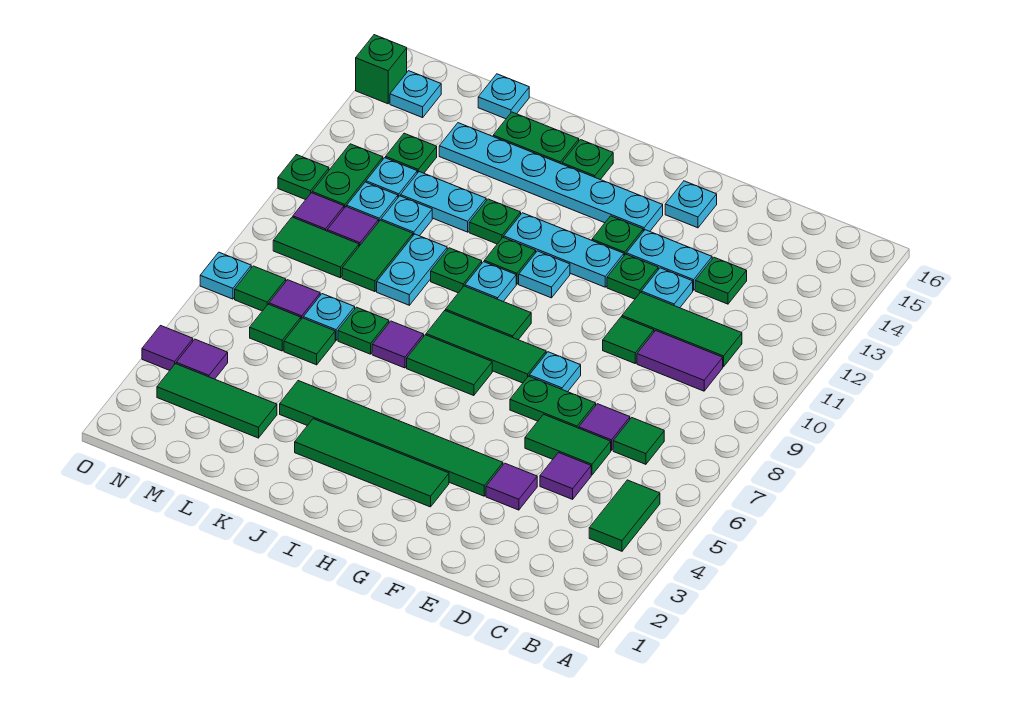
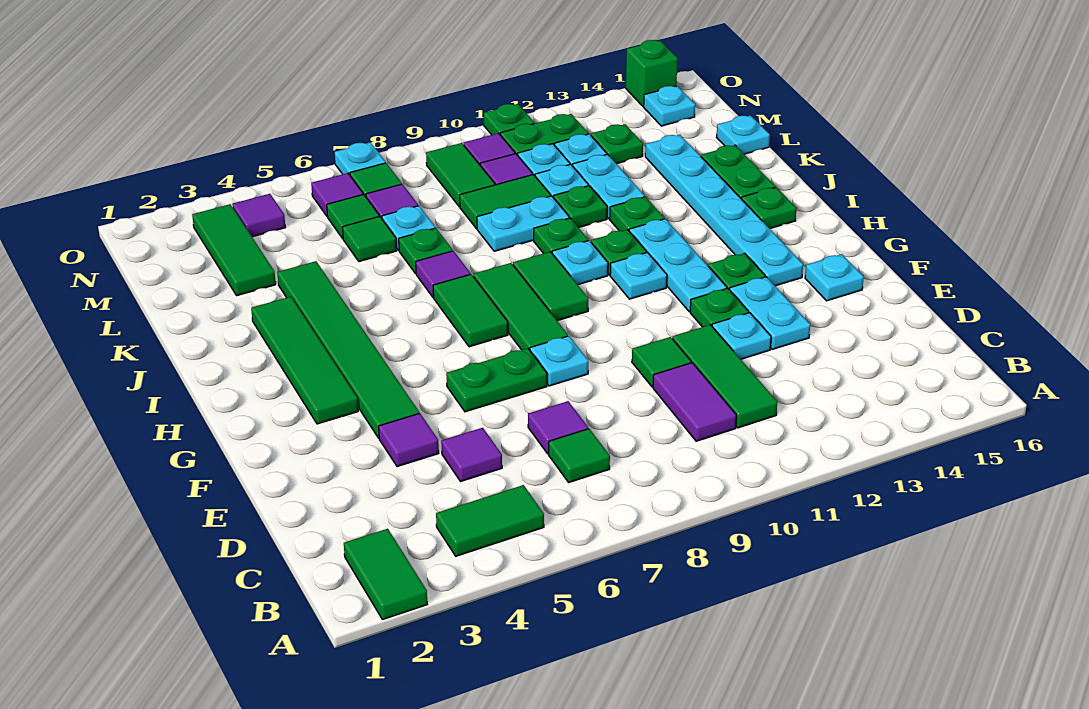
green tile D6:E6 level 1 -> green tile A2:B2 level 1
green plate D13 level 1 -> green plate K11 level 1
green plate E7:F7 level 1 -> green plate F6:F7 level 1
purple tile O4 level 1 -> purple tile N6 level 1

